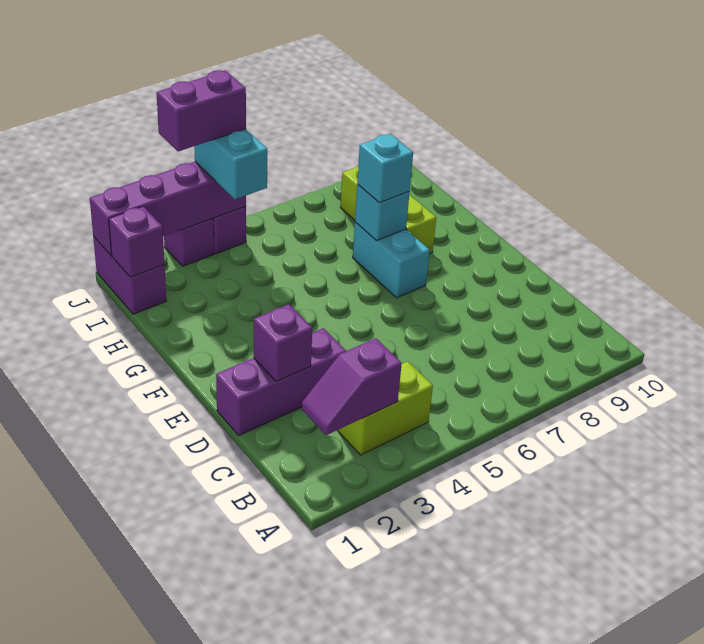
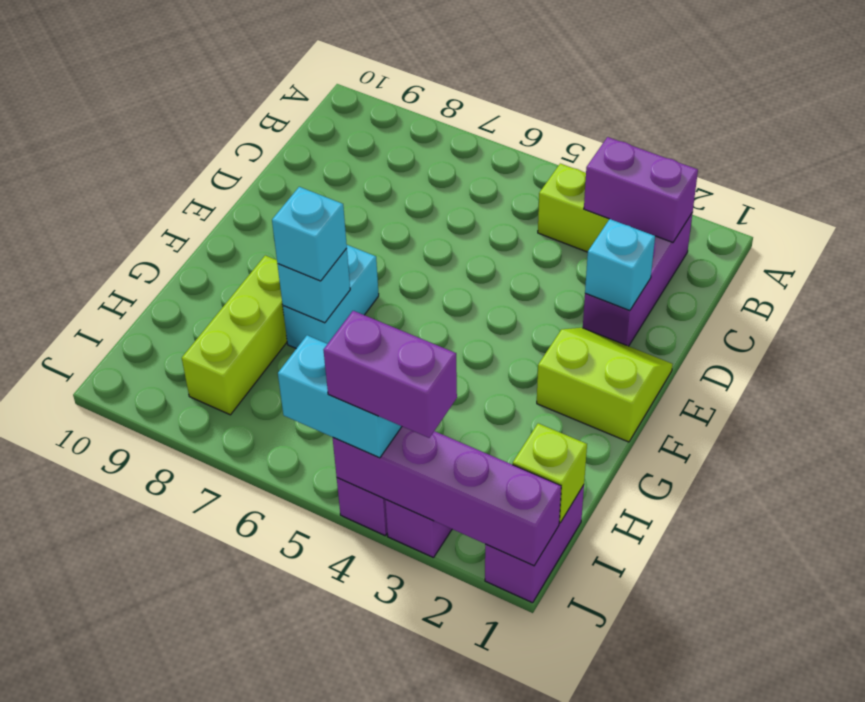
purple slope B2:B3 level 2 top 3 -> purple brick B2:B3 level 2
purple brick D1:D3 level 1 -> purple brick B2:D2 level 1
purple brick D2 level 2 -> cyan brick D2 level 2
none -> lime slope E1:F2 level 1 top F
purple brick I1 level 2 -> lime brick I1 level 2
cyan brick I4:J4 level 3 -> cyan brick J4:J5 level 3

